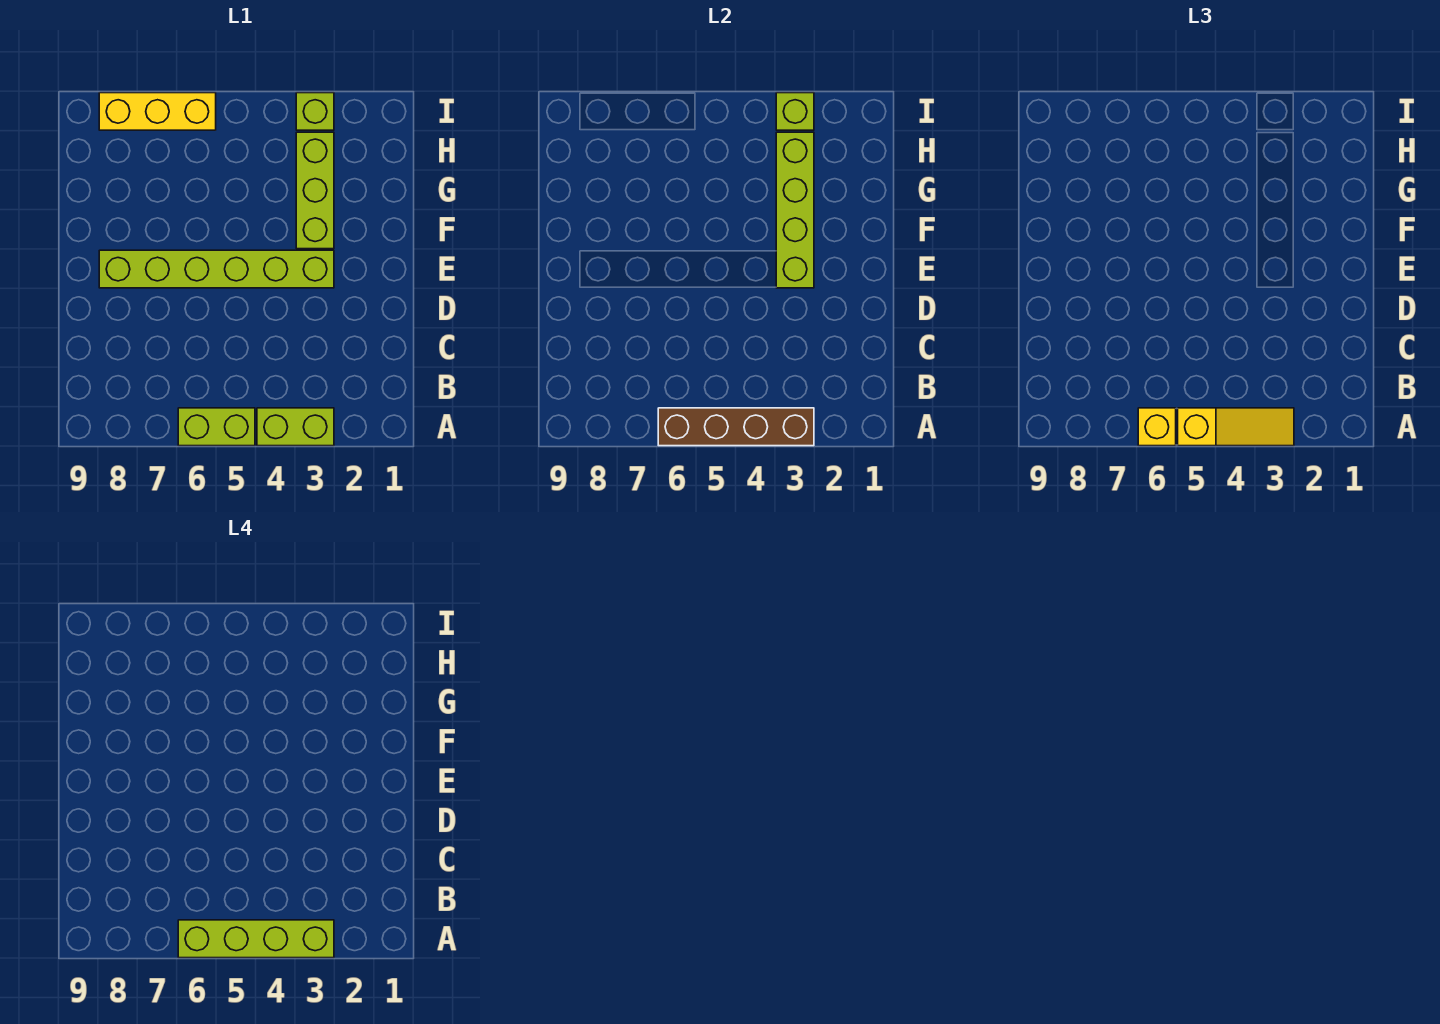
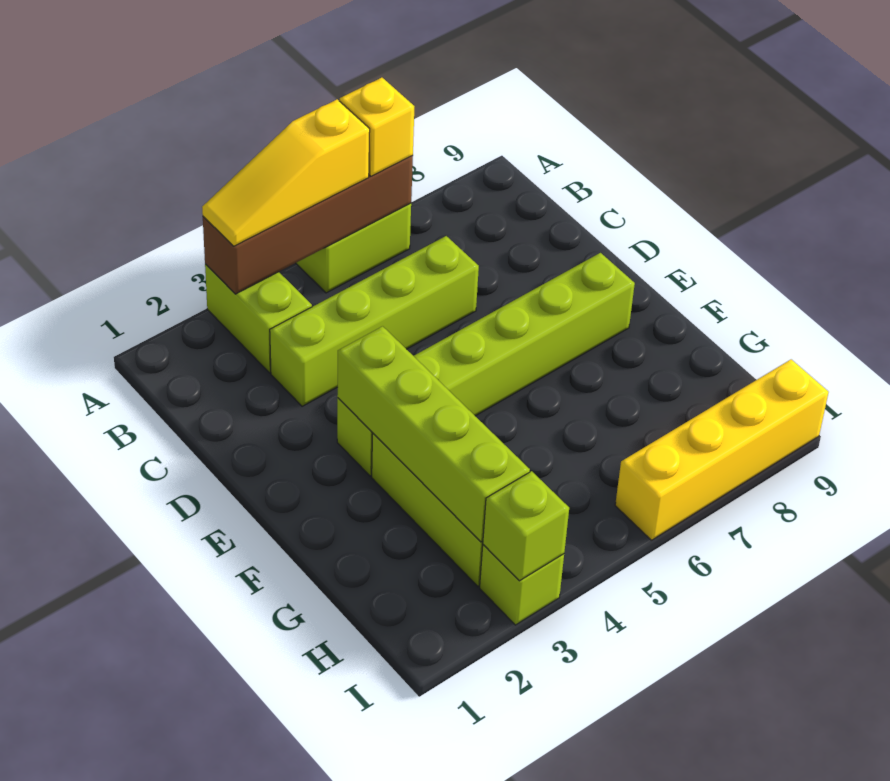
lime brick A3:A4 level 1 -> lime brick A3:B3 level 1
lime brick A3:A6 level 4 -> lime brick C3:C6 level 1
yellow brick I6:I8 level 1 -> yellow brick I6:I9 level 1

